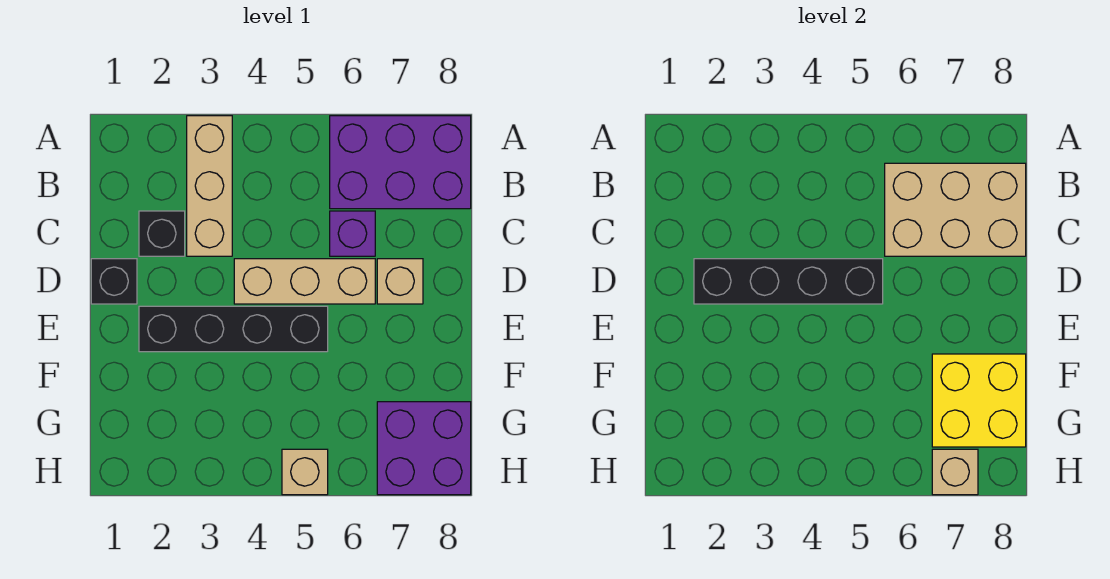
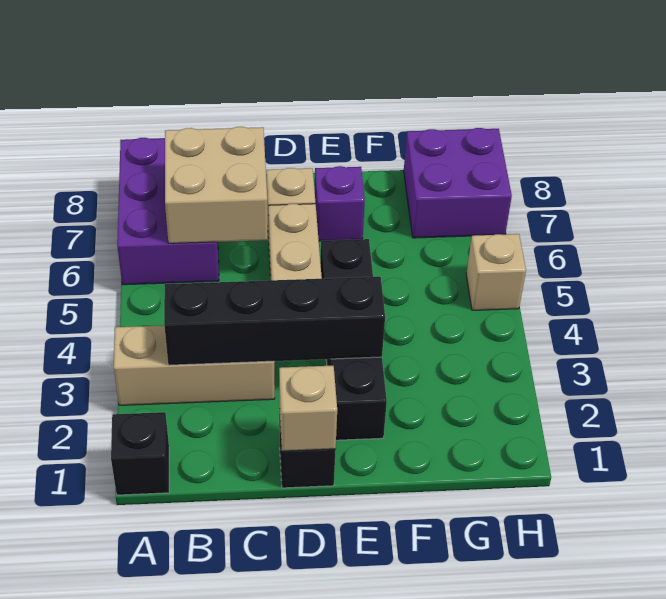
tan brick B6:C8 level 2 -> tan brick B6:C7 level 2
black brick C2 level 1 -> black brick A1 level 1
purple brick C6 level 1 -> purple brick E7 level 1
black brick D2:D5 level 2 -> black brick B3:E3 level 2
yellow brick F7:G8 level 2 -> none
tan brick H7 level 2 -> tan brick D1 level 2

